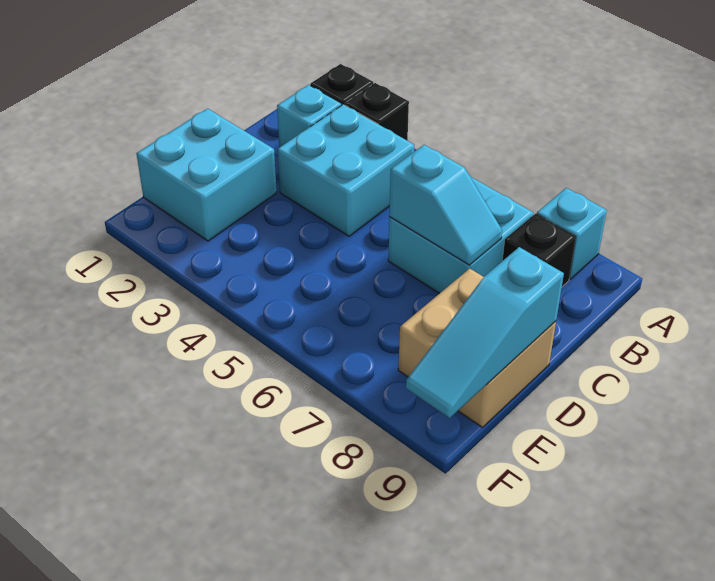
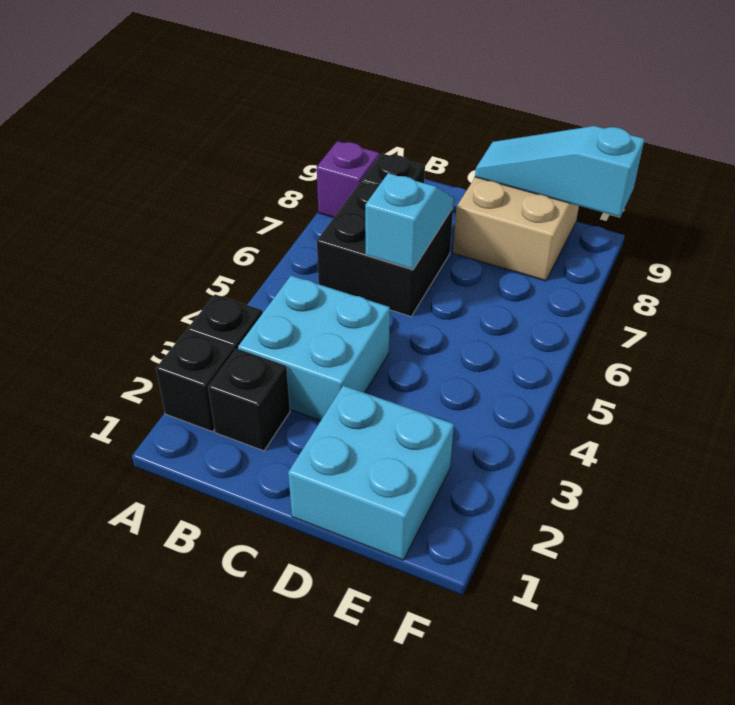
cyan brick A8 level 1 -> purple brick A8 level 1
cyan brick B2 level 1 -> black brick B2 level 1
cyan brick B6:C7 level 1 -> black brick B6:C7 level 1
cyan slope D9:F9 level 2 top D -> cyan slope D9:F9 level 2 top F

